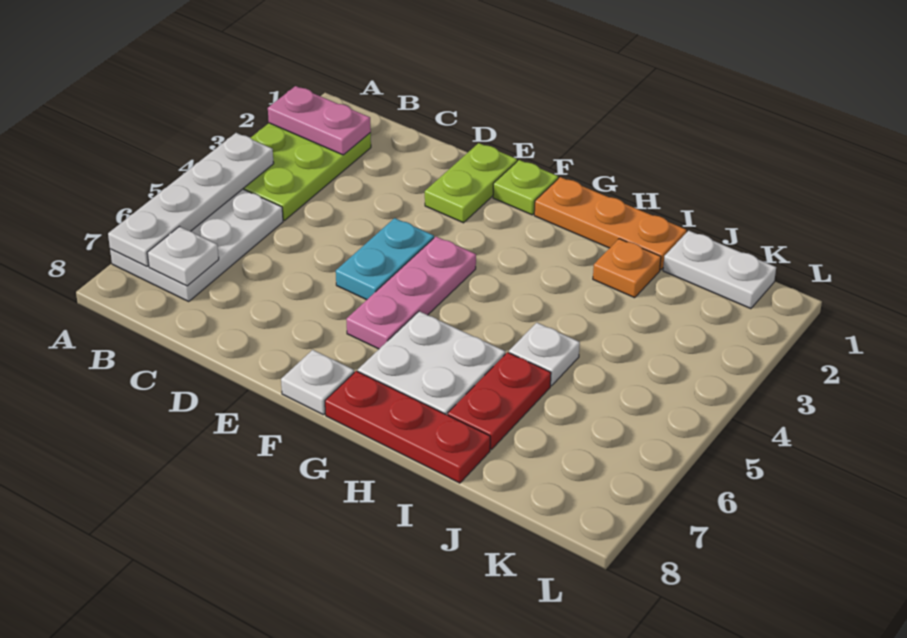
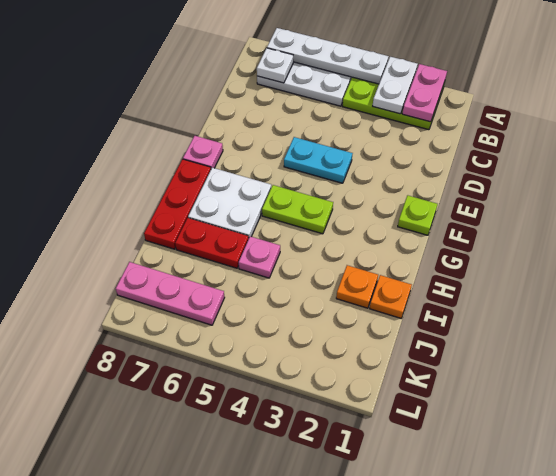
lime plate E1:E2 level 1 -> lime plate G4:G5 level 1
pink plate F4:F6 level 1 -> pink plate K6:K8 level 1
white plate F8 level 1 -> pink plate F8 level 1
orange plate G1:I1 level 1 -> orange plate I1 level 1
white plate I5 level 1 -> pink plate I5 level 1
white plate J1:K1 level 1 -> white plate A3:B3 level 2

